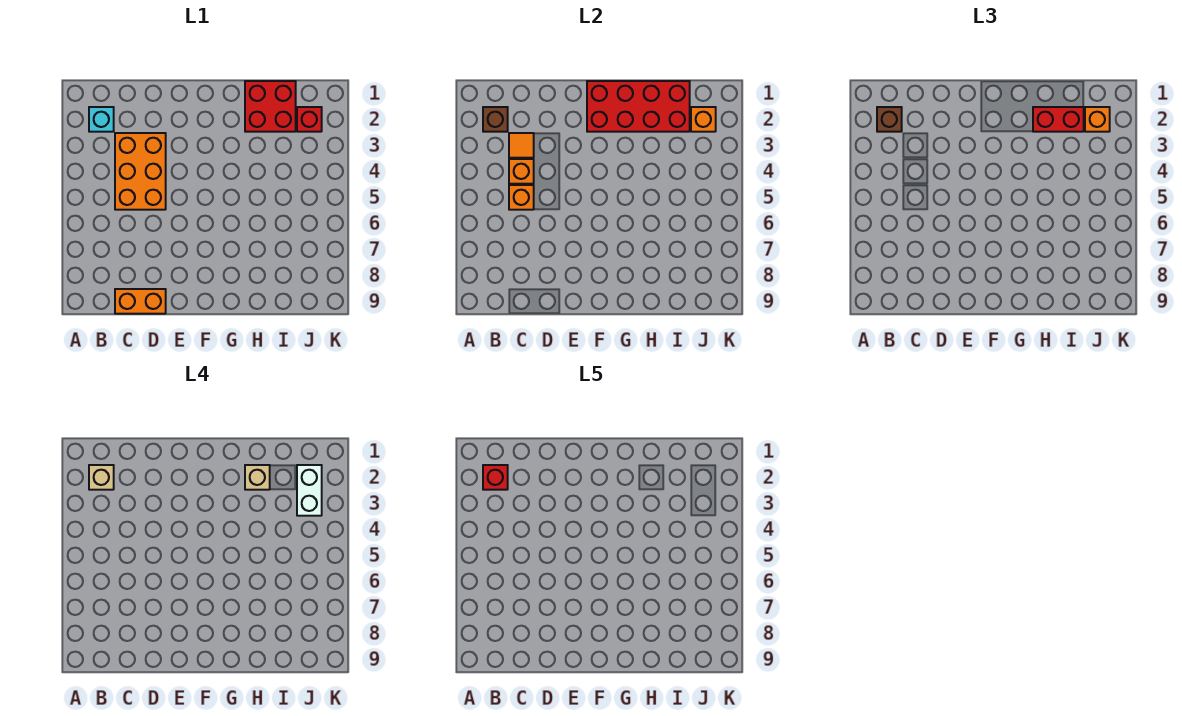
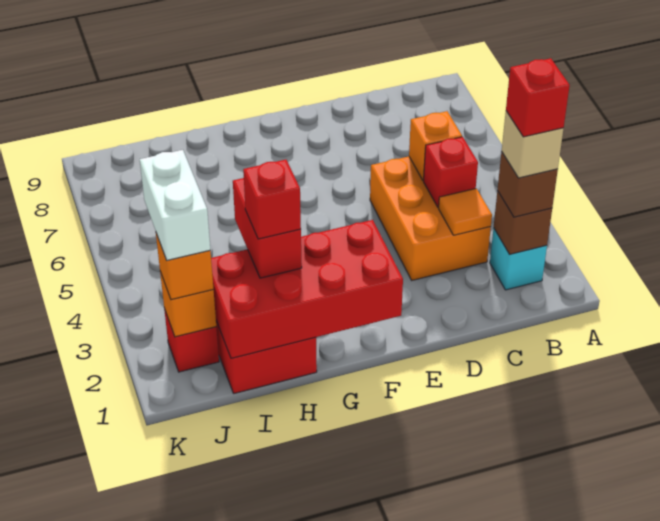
orange brick C4 level 2 -> red brick C4 level 2
orange brick C9:D9 level 1 -> none
red brick H2:I2 level 3 -> red brick H2:H3 level 3
tan brick H2 level 4 -> red brick H2 level 4

